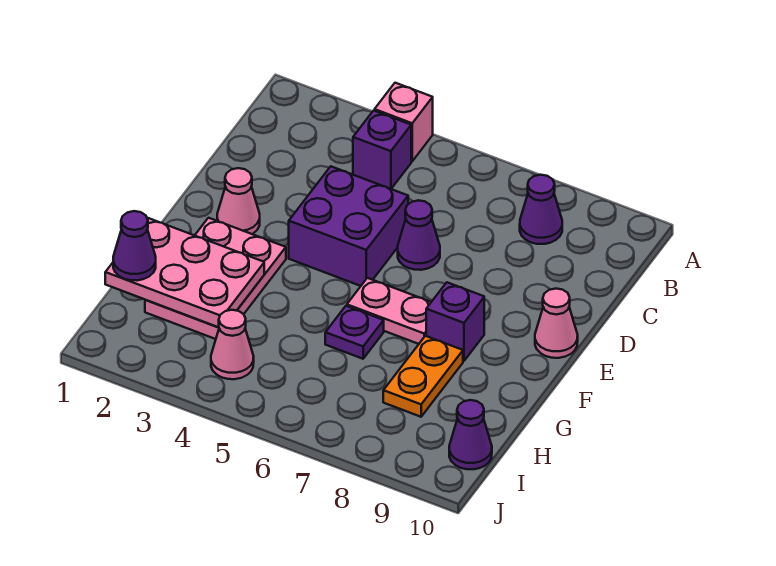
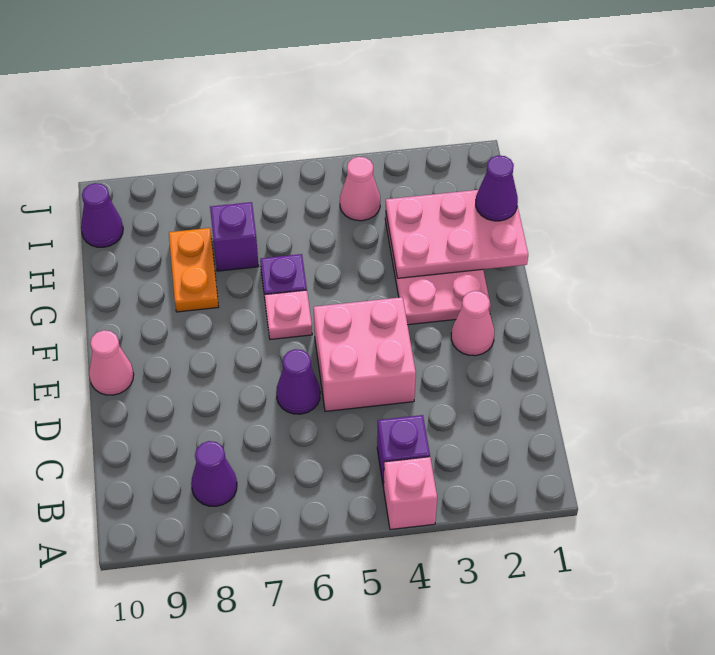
purple brick D4:E5 level 1 -> pink brick D4:E5 level 1
pink plate F6:F7 level 1 -> pink plate F6 level 1
purple brick F8 level 1 -> purple brick H7 level 1

